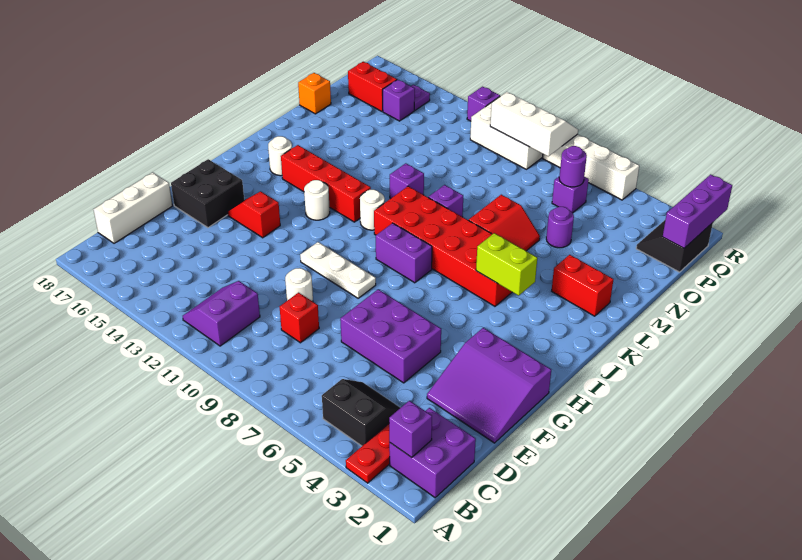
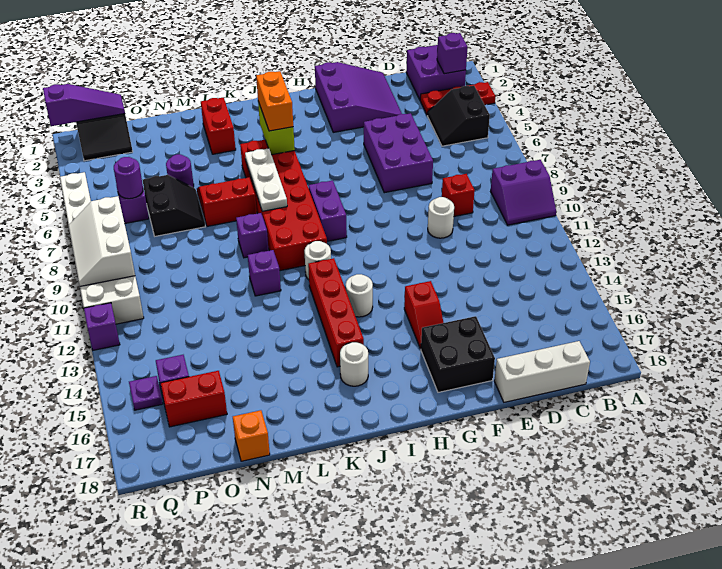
purple slope B11:C12 level 1 top 11 -> purple slope A9:B10 level 1 top 9
white plate G9:G11 level 1 -> white plate K6:K8 level 2
none -> orange brick J4:J5 level 3
none -> black slope N6:O7 level 1 top O
purple brick P1:R1 level 2 -> purple slope P1:R1 level 2 top R
red brick P16:P17 level 1 -> red brick O16:P16 level 1

